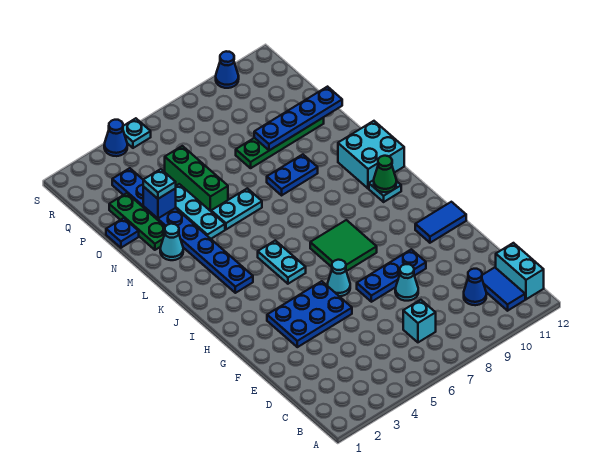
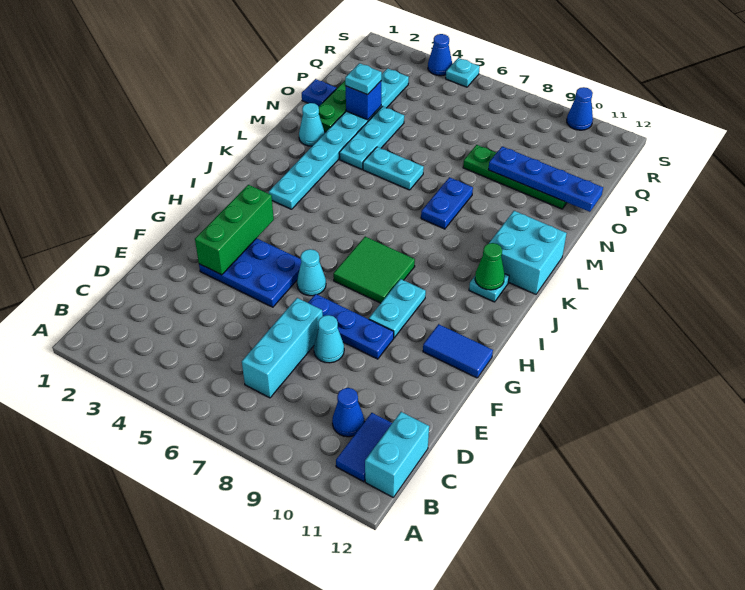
cyan brick C7 level 1 -> cyan brick C7:E7 level 1
cyan plate I5:J5 level 1 -> cyan plate G9:H9 level 1
blue plate J3:Q3 level 1 -> cyan plate J3:Q3 level 1
blue plate M8:M9 level 1 -> blue plate L8:M8 level 1
green brick N5:P5 level 1 -> green brick F3:H3 level 2

